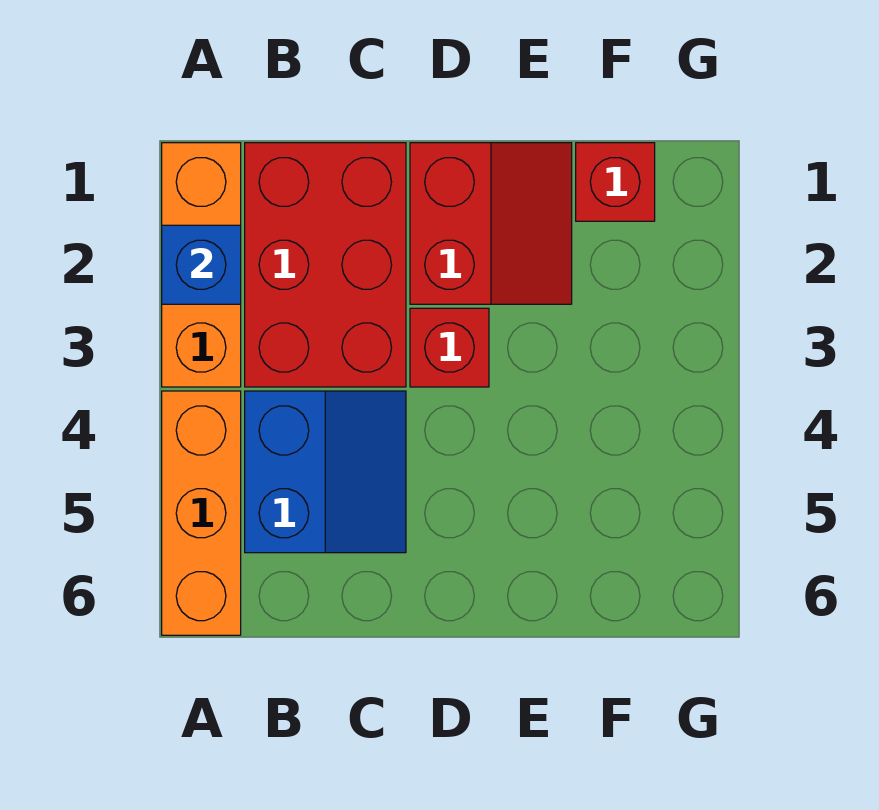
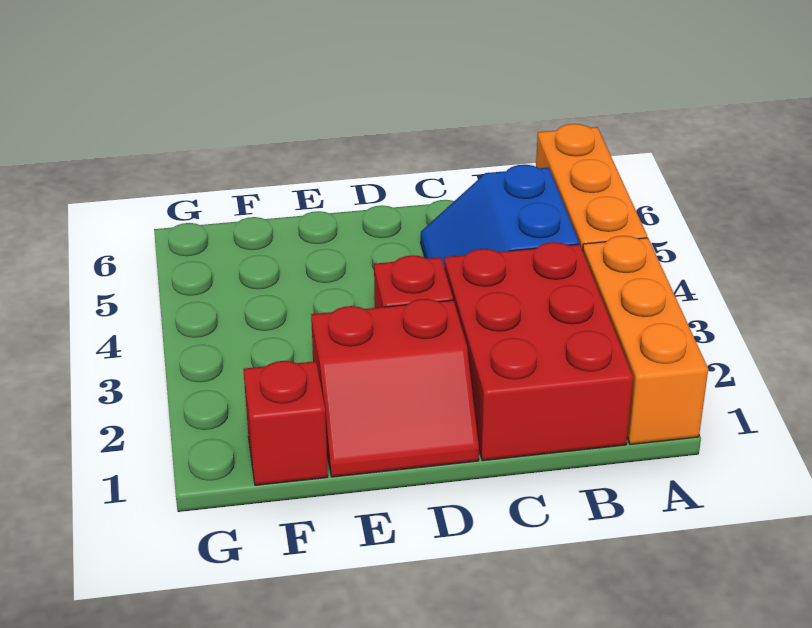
blue brick A2 level 2 -> none
red slope D1:E2 level 1 top D -> red slope D1:E2 level 1 top 2

